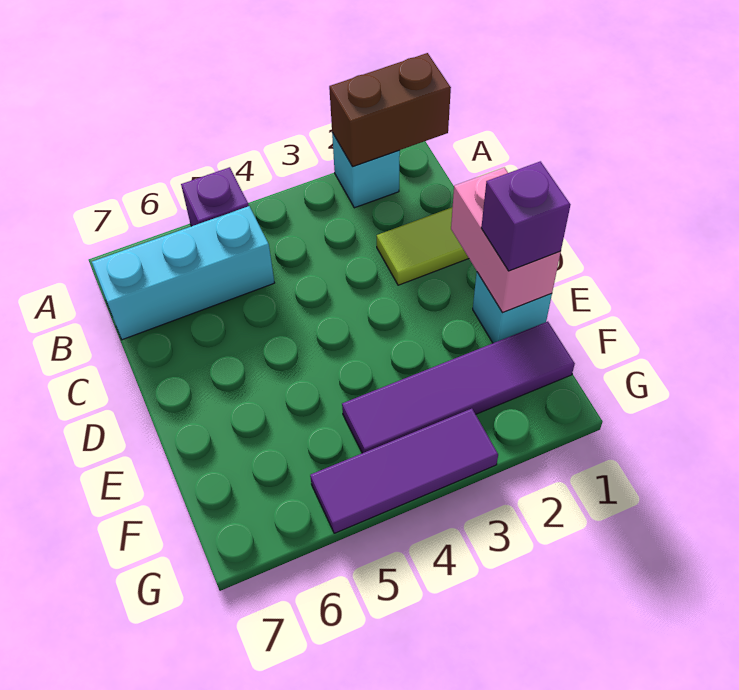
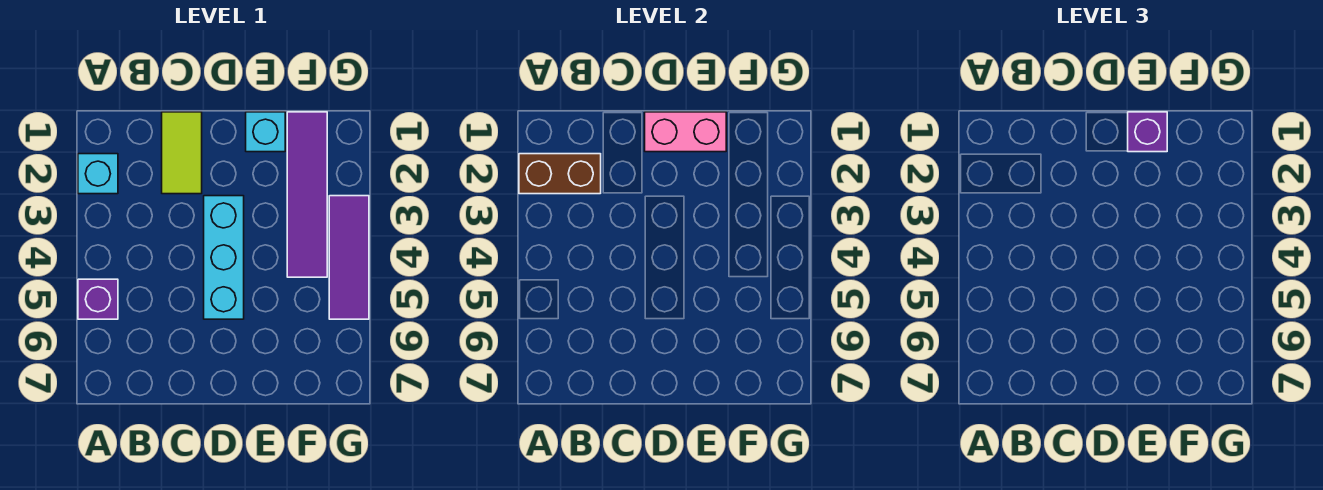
brown brick A1:A2 level 2 -> brown brick A2:B2 level 2
cyan brick B5:B7 level 1 -> cyan brick D3:D5 level 1

